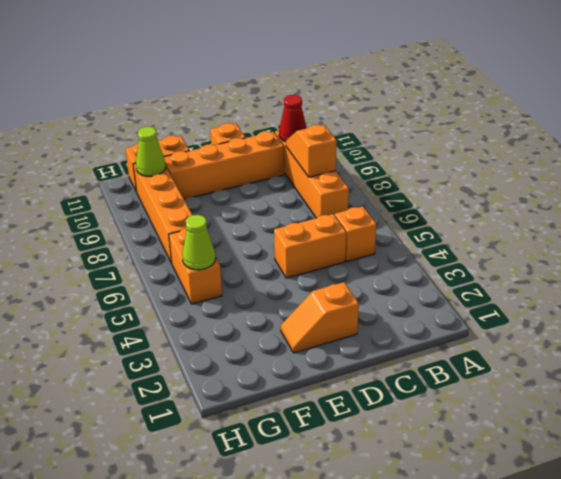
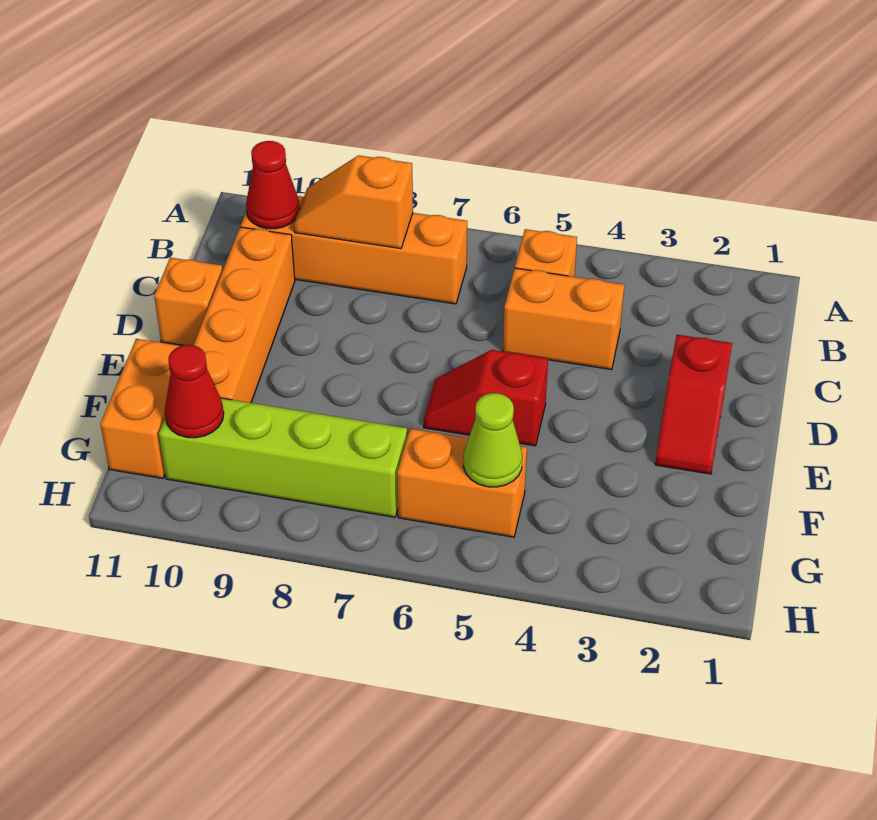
orange brick C5:D5 level 1 -> orange brick C4:C5 level 1
orange slope D2:E2 level 1 top D -> red slope D2:E2 level 1 top D
none -> red slope E5:E6 level 1 top 5
orange brick G7:G10 level 1 -> lime brick G7:G10 level 1
lime cone G10 level 2 -> red cone G10 level 2

